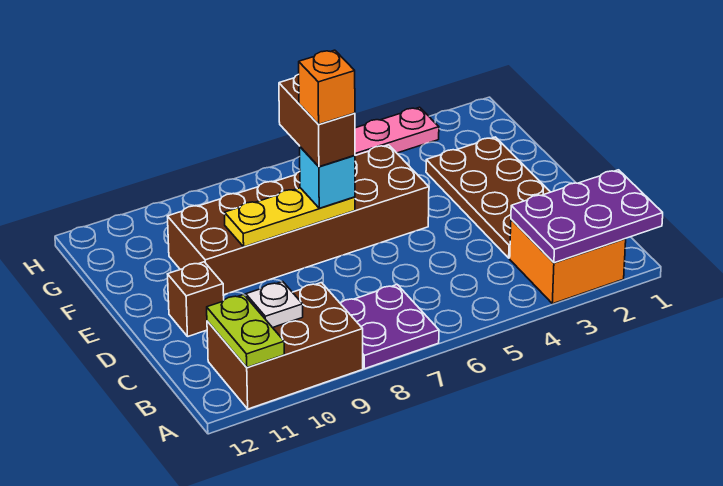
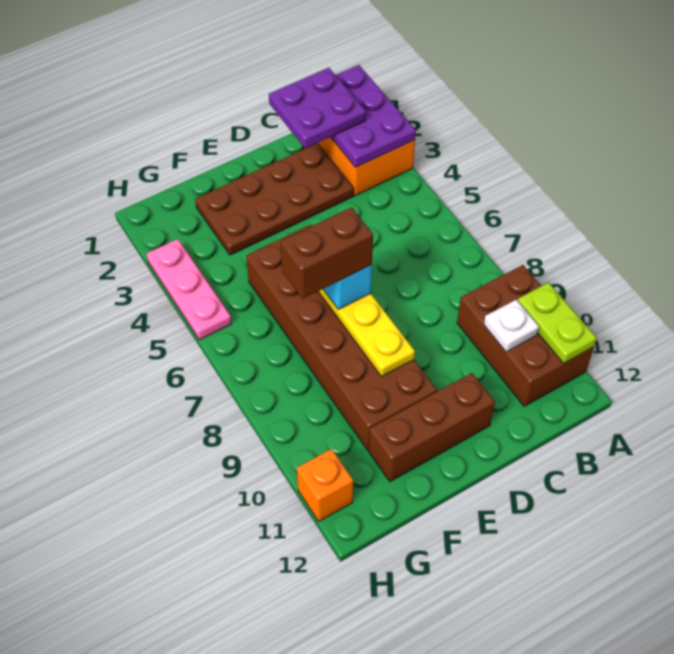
purple plate A7:B8 level 1 -> purple plate B1:C2 level 3
lime plate A11:B11 level 2 -> lime plate A10:A11 level 2
brown brick D11 level 1 -> brown brick D11:F11 level 1
orange brick E7 level 5 -> orange brick H11 level 1

